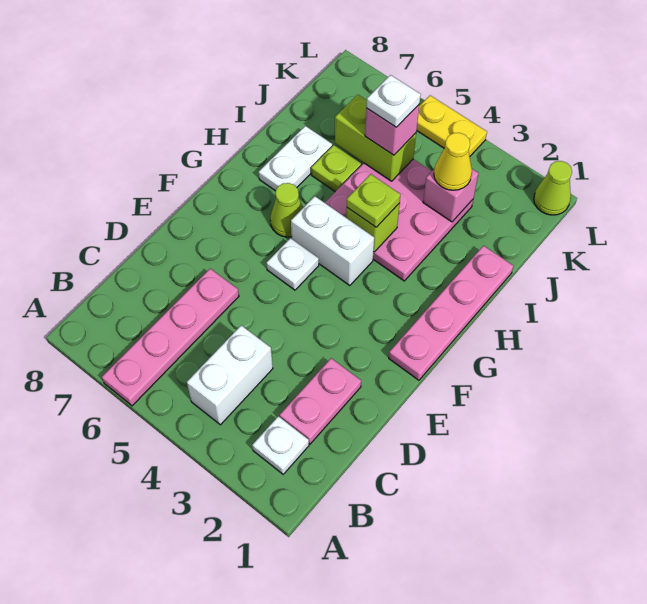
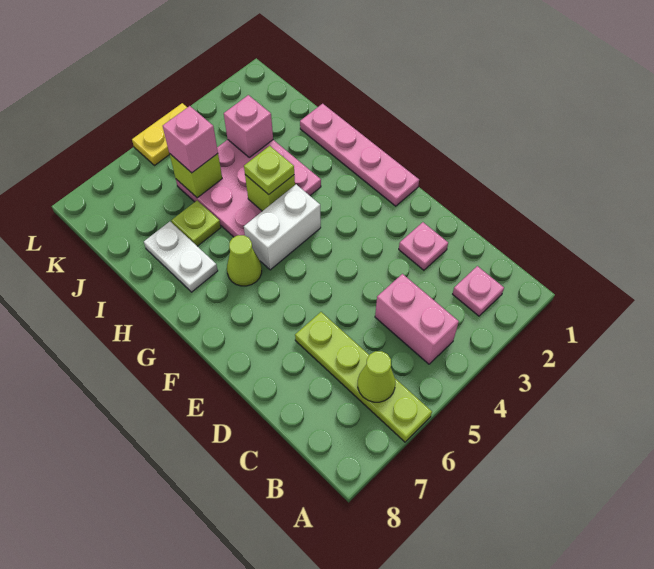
pink plate A6:D6 level 1 -> lime plate A6:D6 level 1
white plate B2 level 1 -> pink plate B2 level 1
white brick B4:C4 level 1 -> pink brick B4:C4 level 1
pink plate C2:D2 level 1 -> pink plate D2 level 1
white plate F5 level 1 -> none
yellow cone J3 level 3 -> none
lime brick J5:J6 level 2 -> lime brick J5 level 2
white plate J5 level 4 -> none
lime cone L1 level 1 -> lime cone B6 level 2

